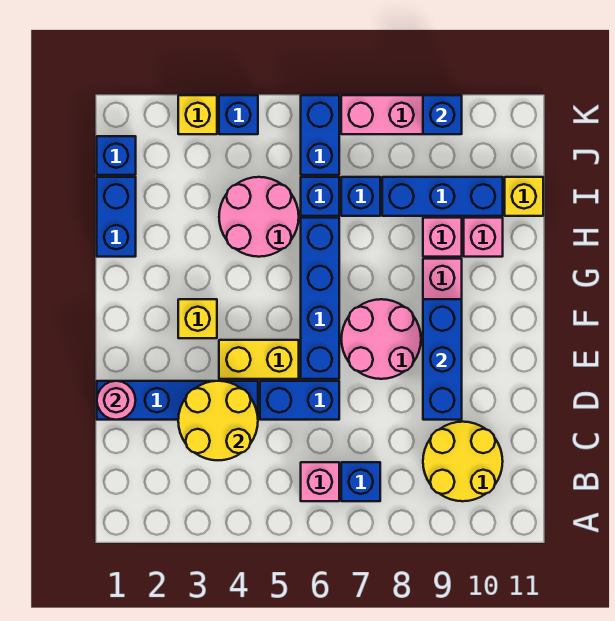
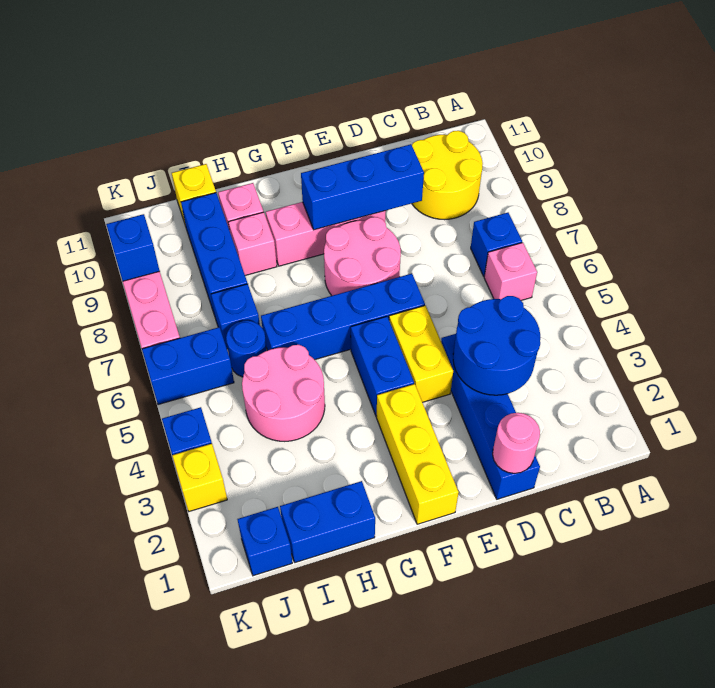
yellow round brick C3:D4 level 2 -> blue round brick C3:D4 level 2
blue brick D5:D6 level 1 -> blue brick F4:F5 level 1
yellow brick F3 level 1 -> yellow brick F1:F3 level 1
blue brick I6 level 1 -> blue round brick I6 level 1

